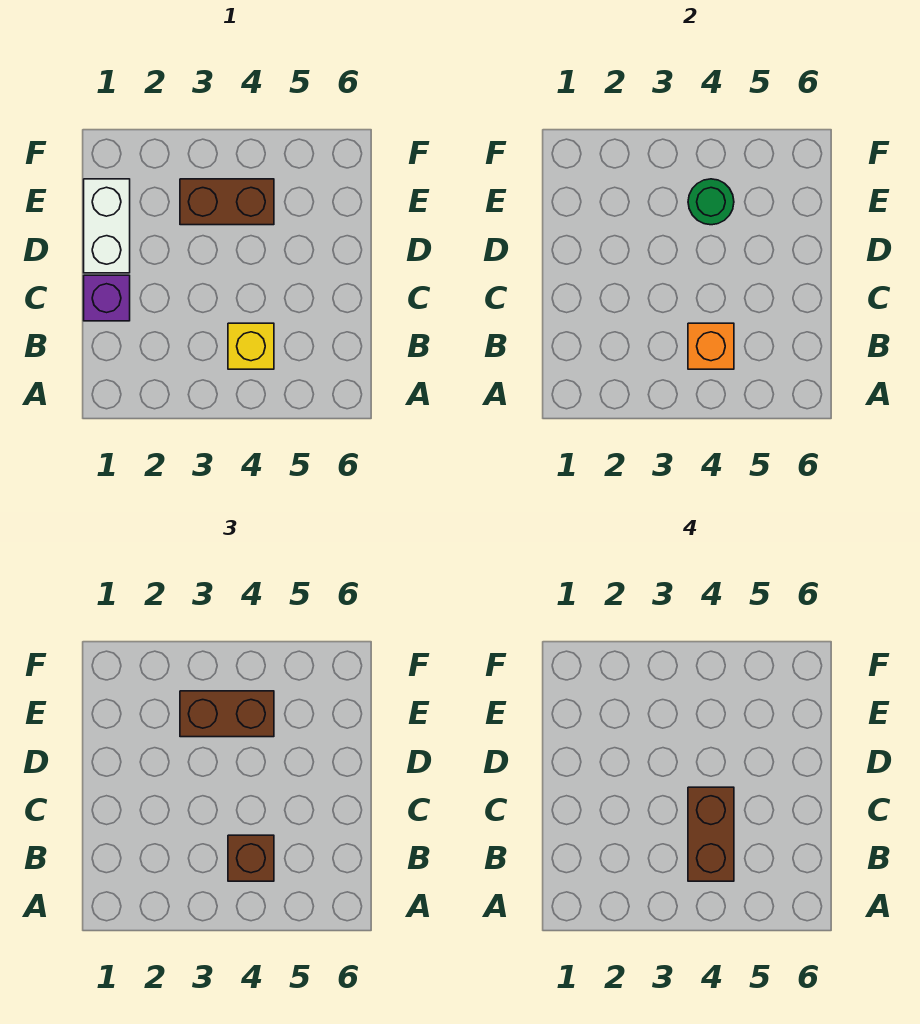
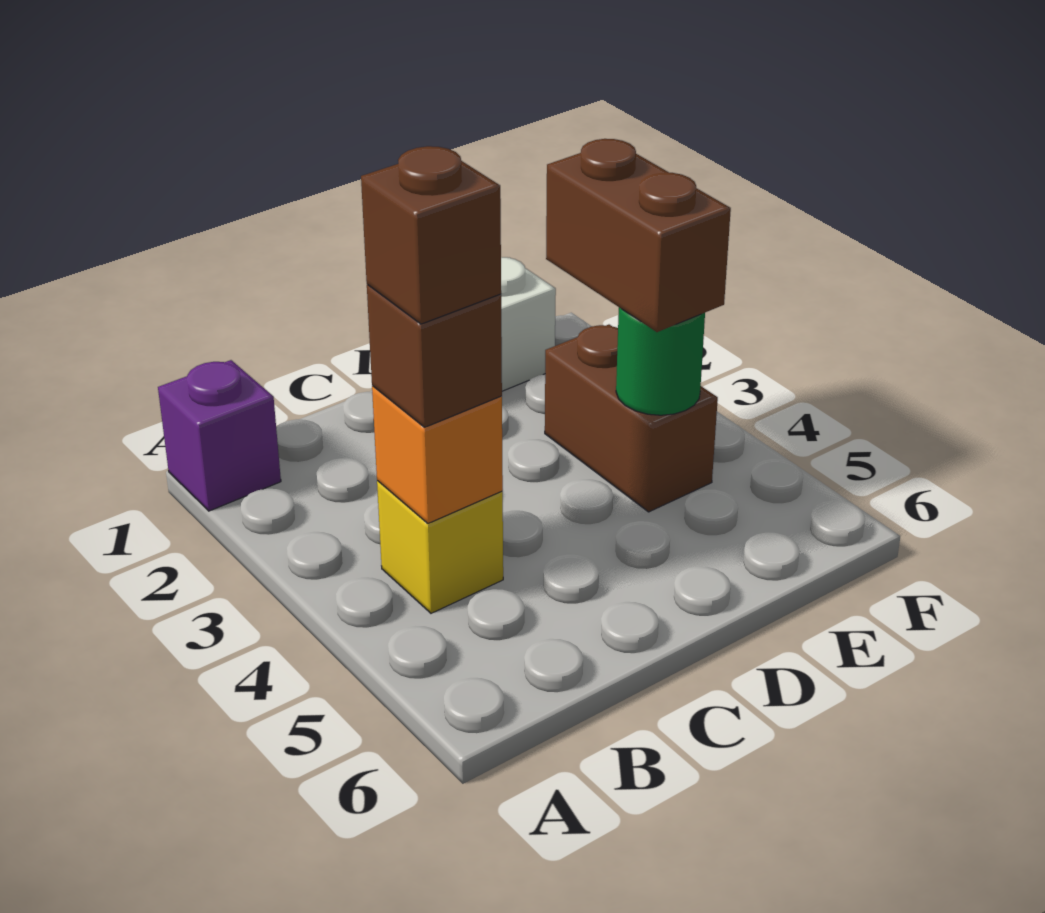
brown brick B4:C4 level 4 -> brown brick B4 level 4
purple brick C1 level 1 -> purple brick A1 level 1

